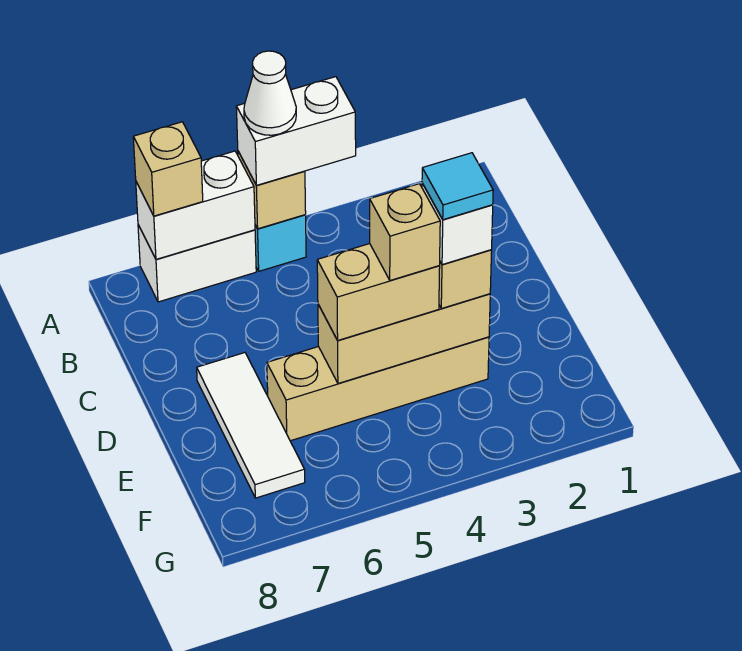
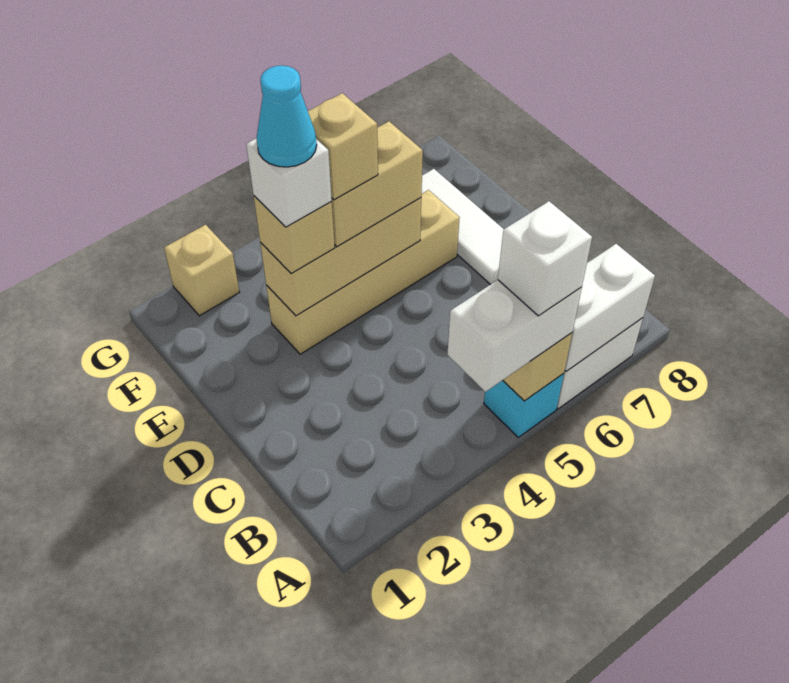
white cone A5 level 4 -> white brick A5 level 4
tan brick A7 level 3 -> tan brick G2 level 1
cyan tile E3 level 5 -> cyan cone E3 level 5

